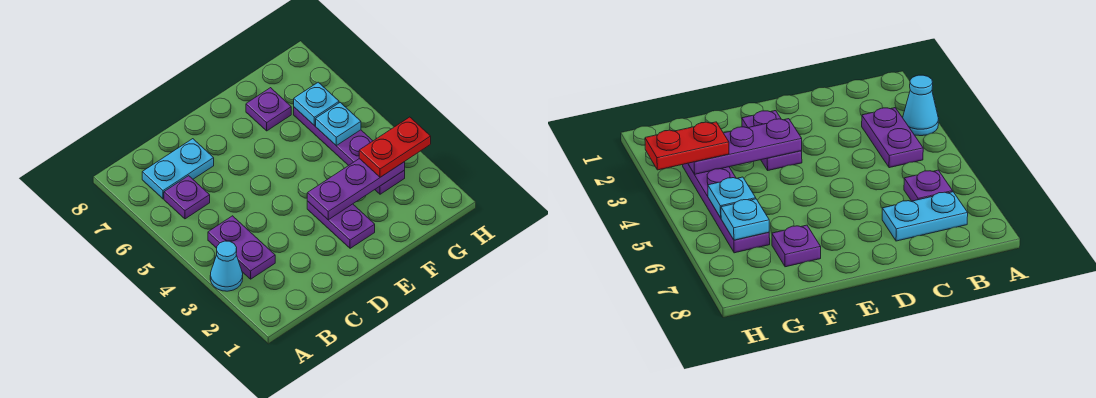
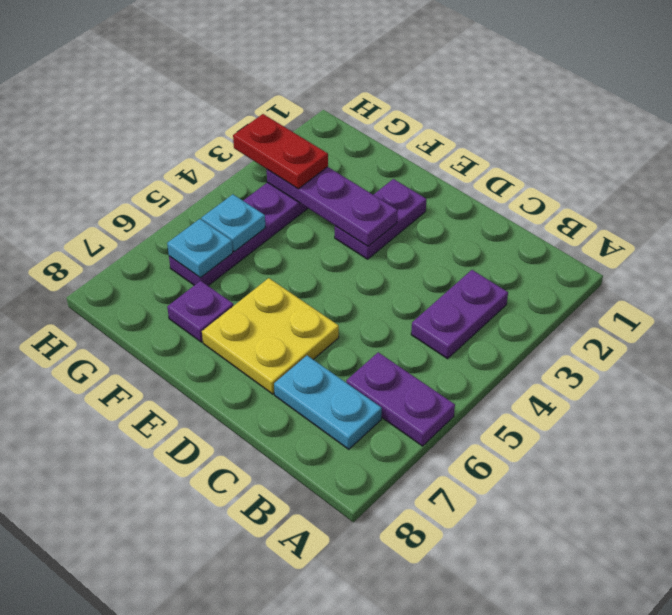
cyan cone A3 level 1 -> none
purple plate B6 level 1 -> purple plate A6:B6 level 1
none -> yellow plate D6:E7 level 1

